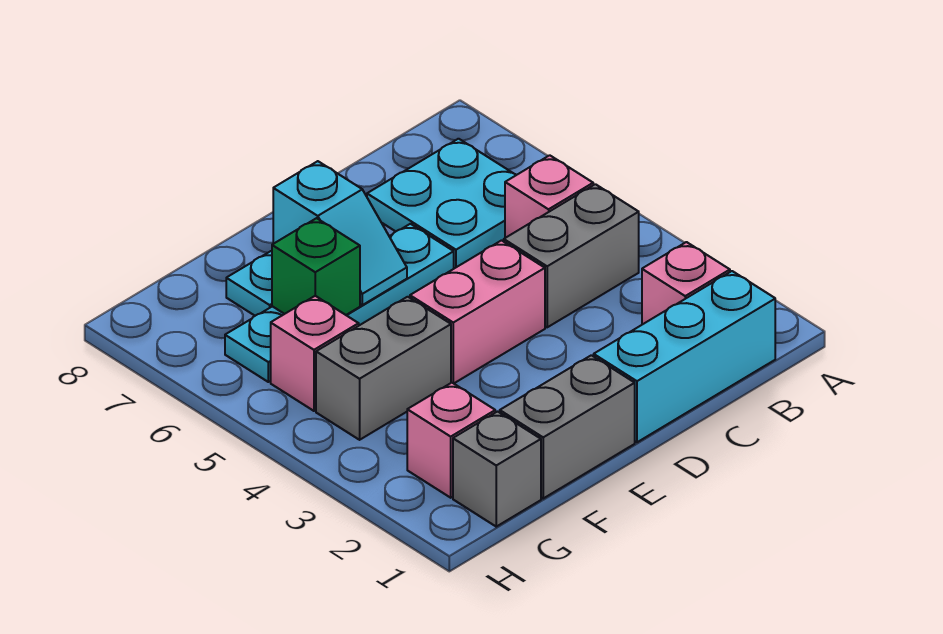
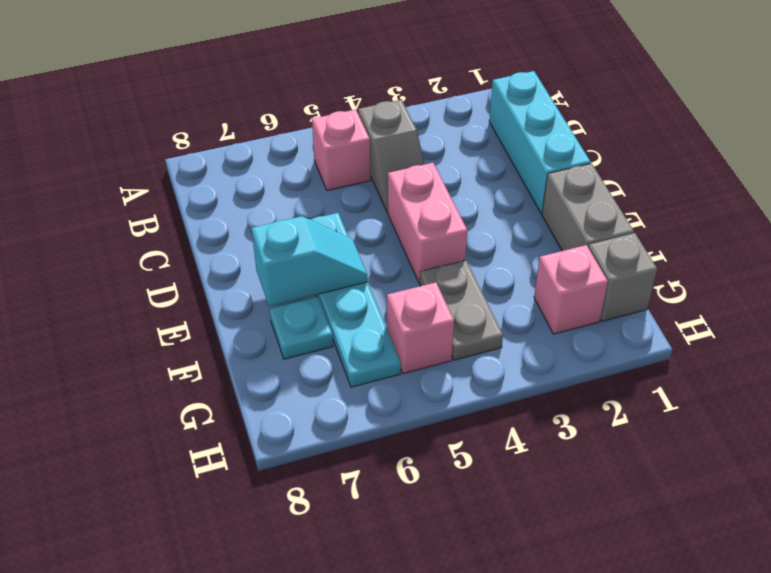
pink brick B2 level 1 -> none
grey brick B4:C4 level 1 -> grey slope B4:C4 level 1 top B
cyan plate B6:C7 level 1 -> none
grey brick F4:G4 level 1 -> grey plate F4:G4 level 1
green brick F6 level 2 -> none

